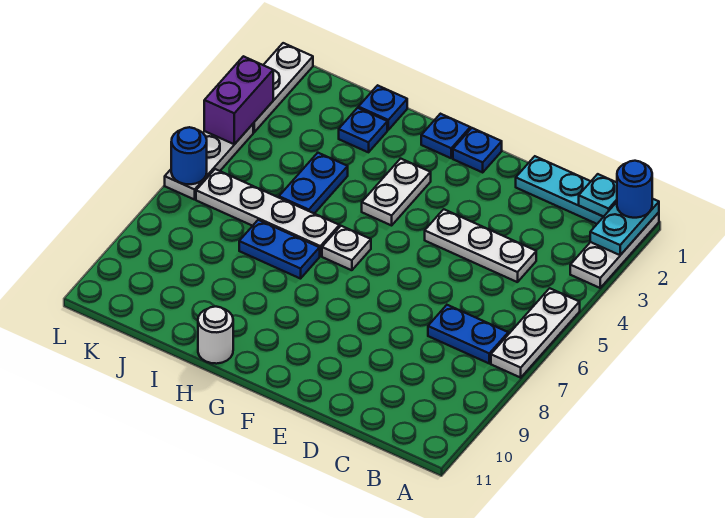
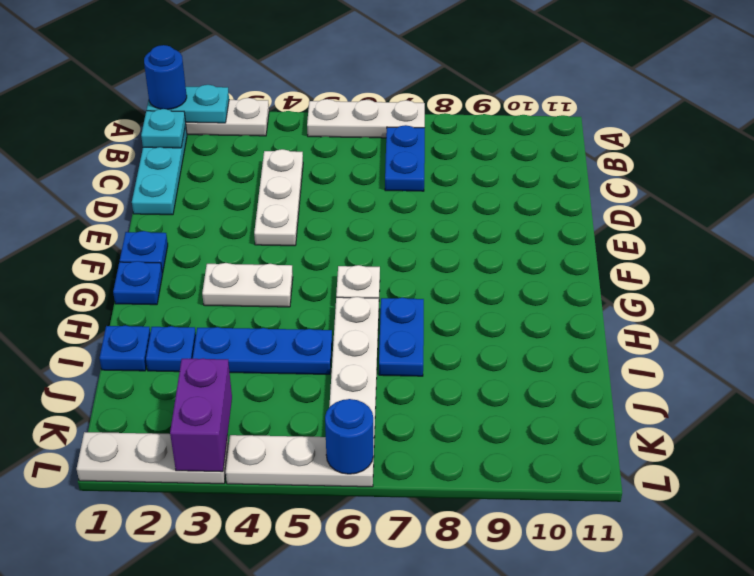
white round brick H11 level 1 -> none
blue plate I4:I5 level 1 -> blue plate I3:I5 level 1
purple brick L3:L4 level 2 -> purple brick K3:L3 level 2

